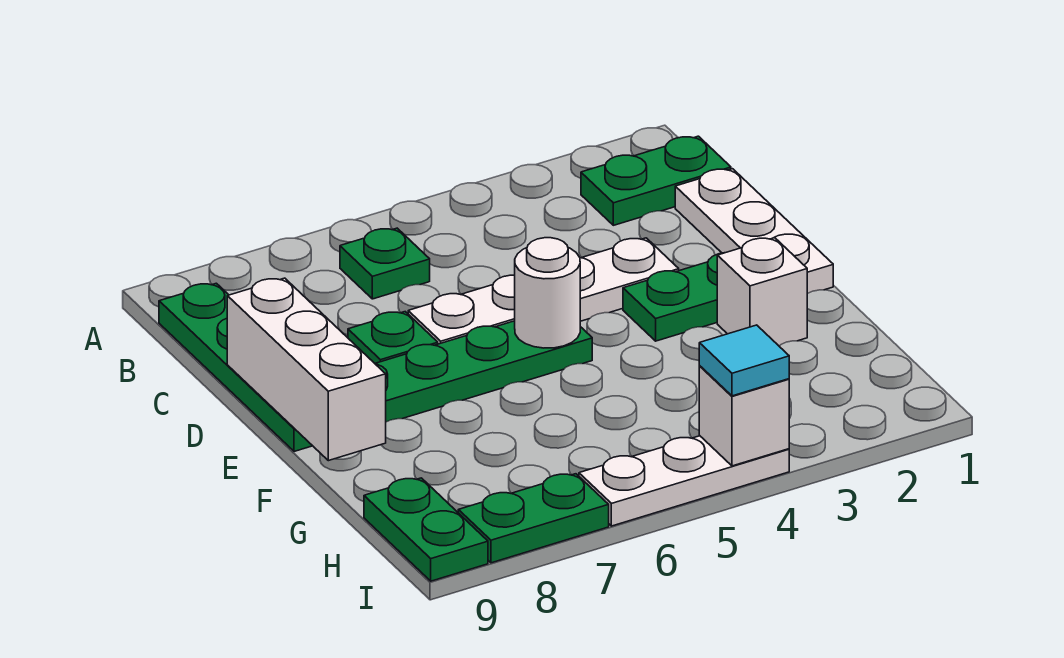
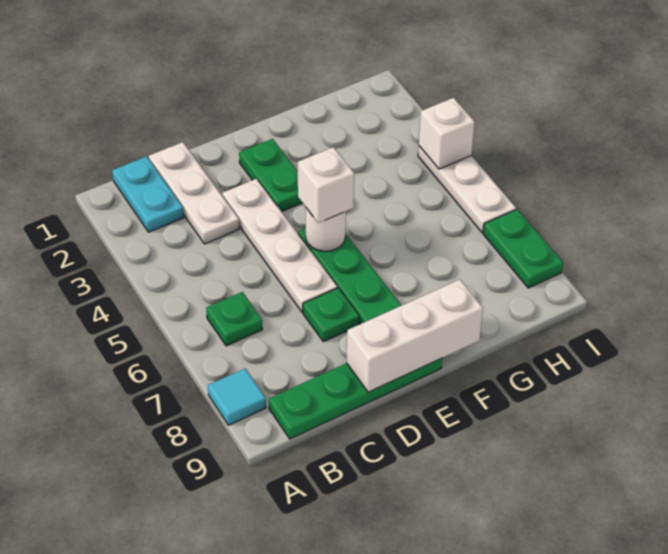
green plate B1:B2 level 1 -> cyan plate B1:B2 level 1
white plate C1:E1 level 1 -> white plate C1:C3 level 1
white brick F2 level 1 -> white brick E5 level 3
green plate H9:I9 level 1 -> none
cyan tile I4 level 3 -> cyan tile A8 level 1

